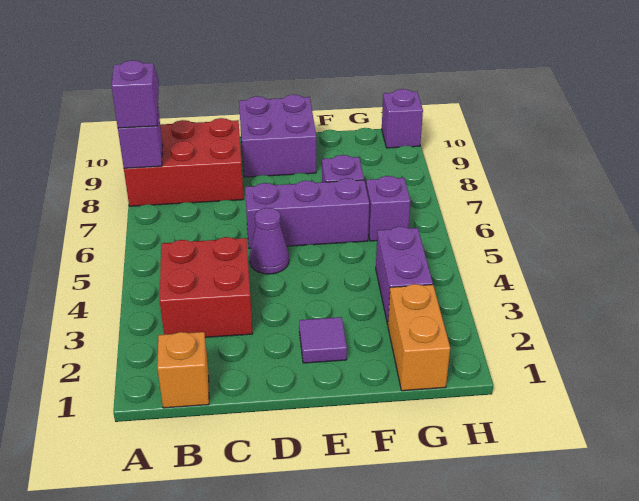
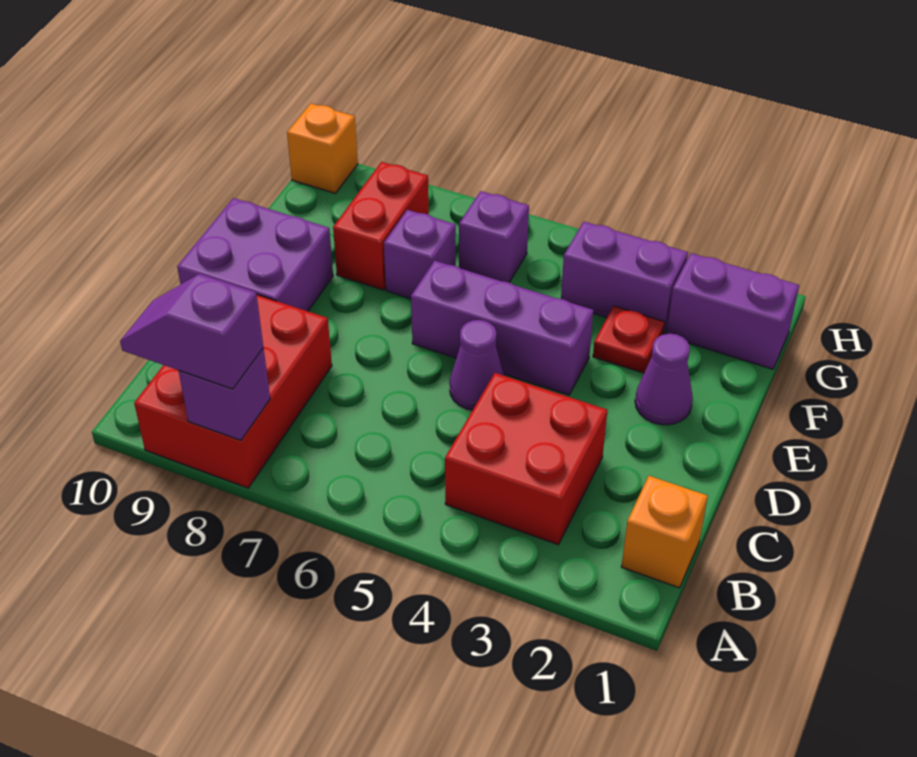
purple brick D6:F6 level 1 -> purple brick E4:E6 level 1
purple tile E2 level 1 -> purple cone E2 level 1
none -> red plate F3 level 1
none -> red brick F8:G8 level 1
orange brick G1:G2 level 1 -> purple brick G1:G2 level 1
purple brick H10 level 1 -> orange brick H10 level 1

